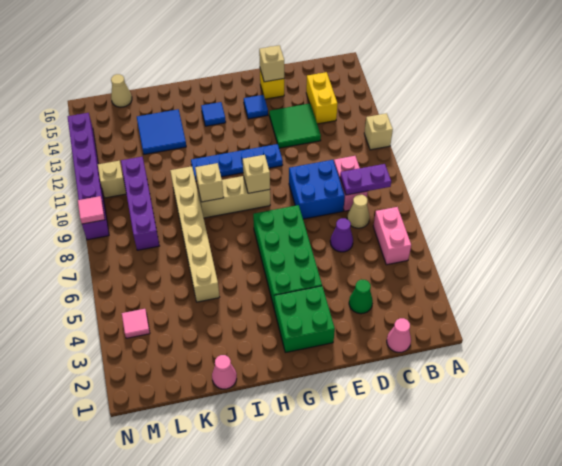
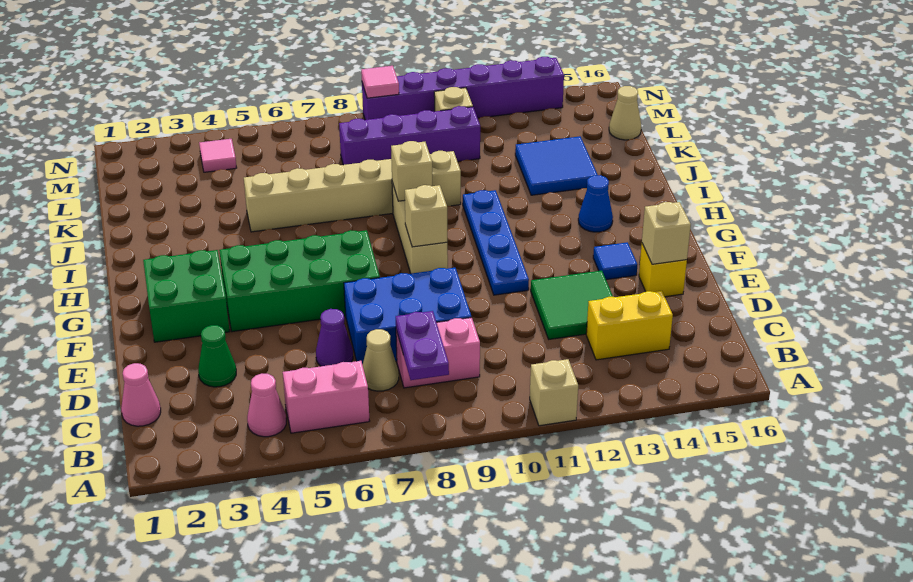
blue brick D8:E9 level 1 -> blue brick D7:E9 level 1
blue tile H14 level 1 -> blue cone H14 level 1
pink cone J1 level 1 -> pink cone B4 level 1

